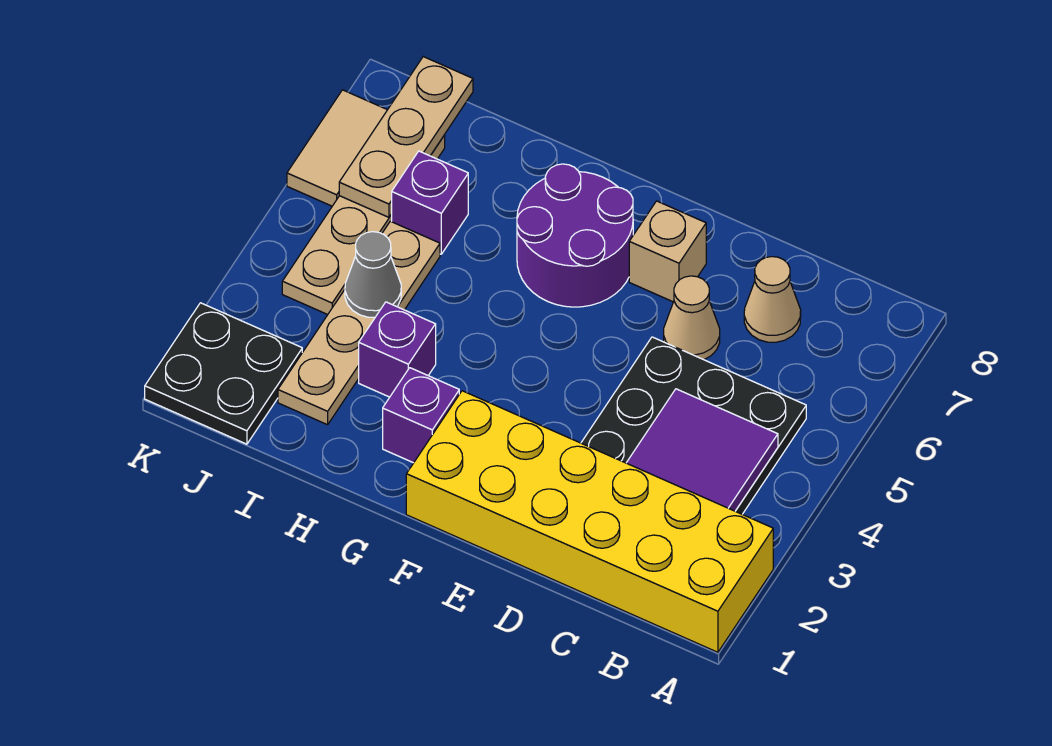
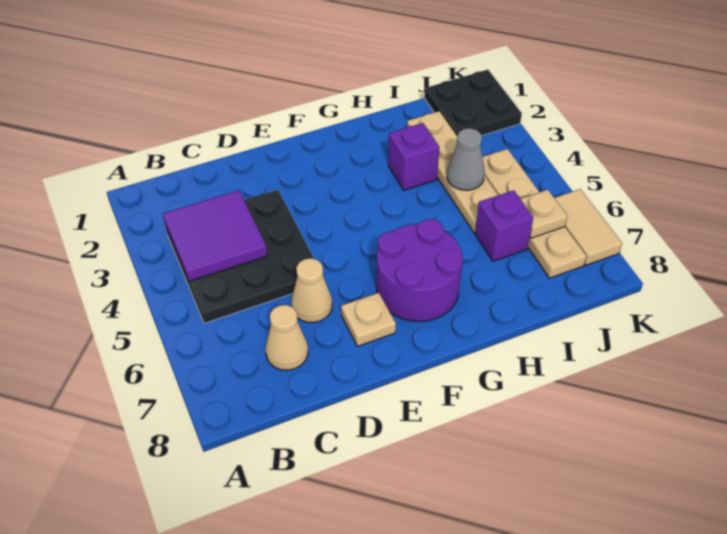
yellow brick A1:F2 level 1 -> none
tan brick E7 level 1 -> tan plate E7 level 1
purple brick G2 level 1 -> none
tan plate J6:J8 level 2 -> tan plate J6 level 2

